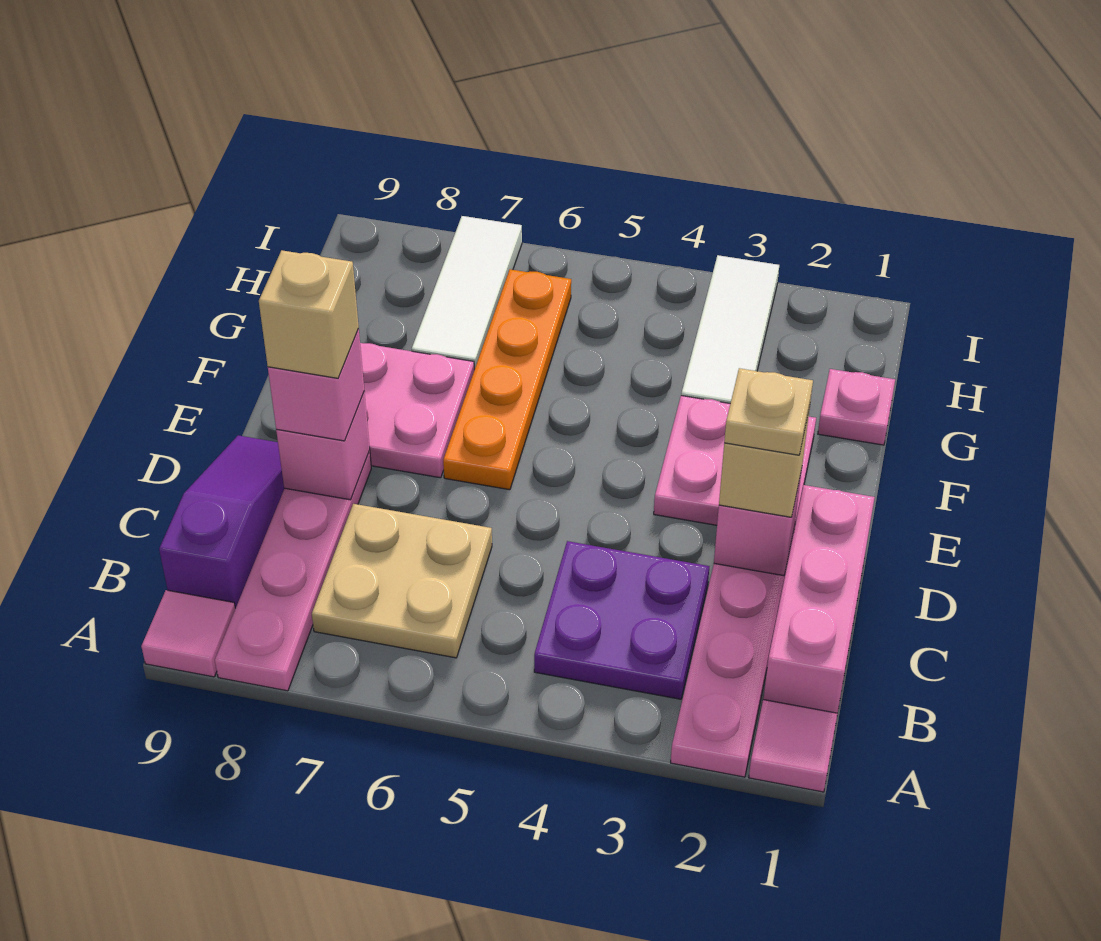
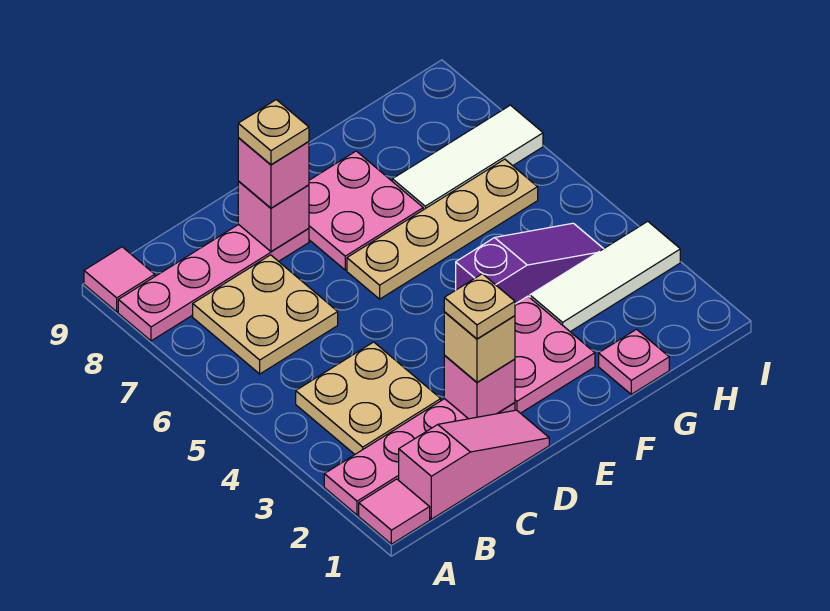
pink brick B1:D1 level 1 -> pink slope B1:D1 level 1 top B
purple plate B3:C4 level 1 -> tan plate B3:C4 level 1
purple slope B9:D9 level 1 top B -> purple slope F4:H4 level 1 top F
tan brick D8 level 4 -> tan plate D8 level 4
orange plate E6:H6 level 1 -> tan plate E6:H6 level 1

